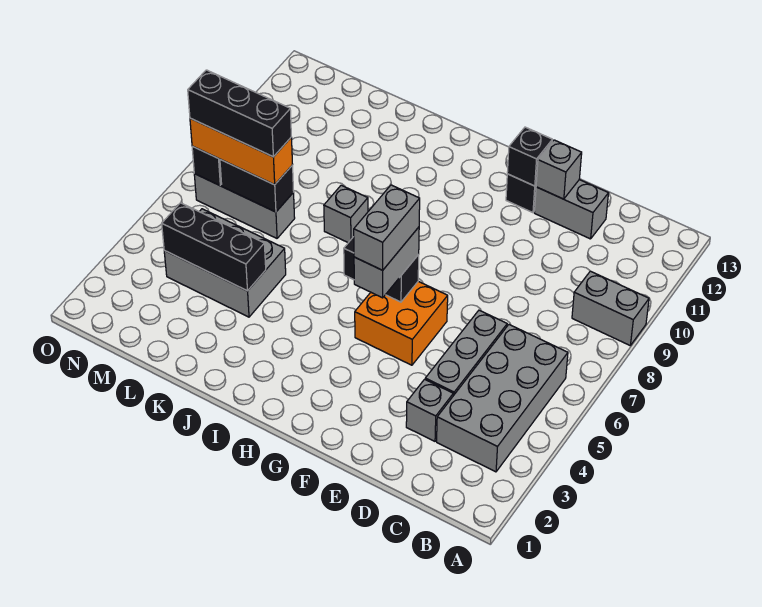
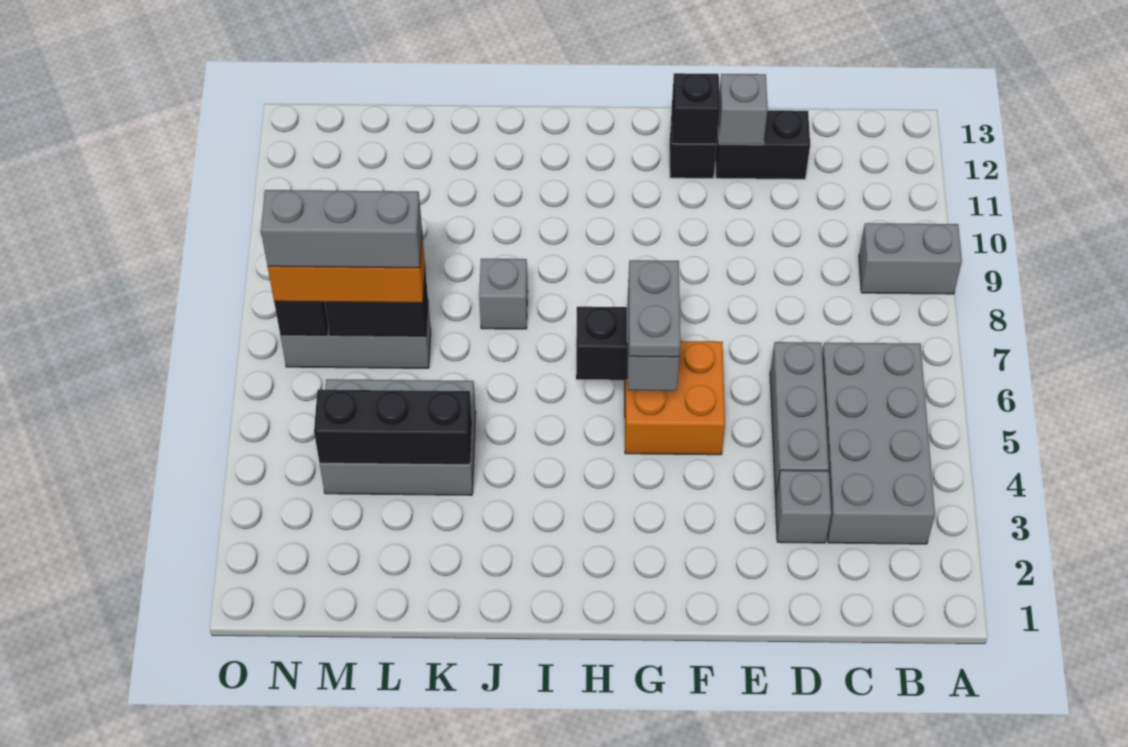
grey brick D12:E12 level 1 -> black brick D12:E12 level 1
grey brick G5:G6 level 4 -> grey plate G5:G6 level 4
black brick L7:N7 level 4 -> grey brick L7:N7 level 4

